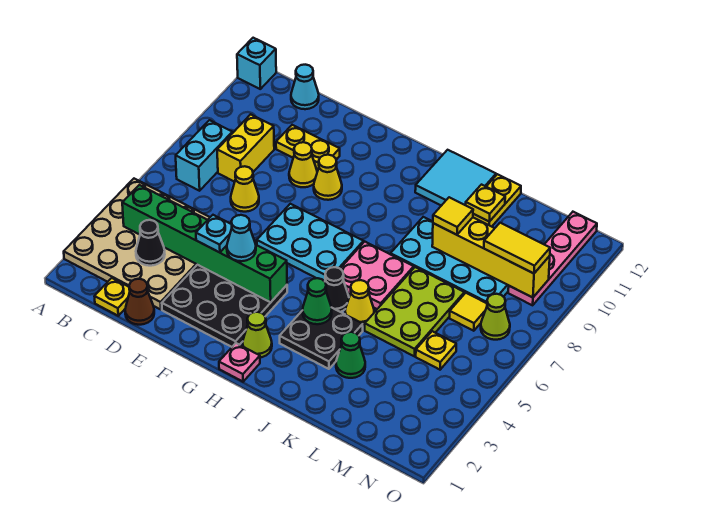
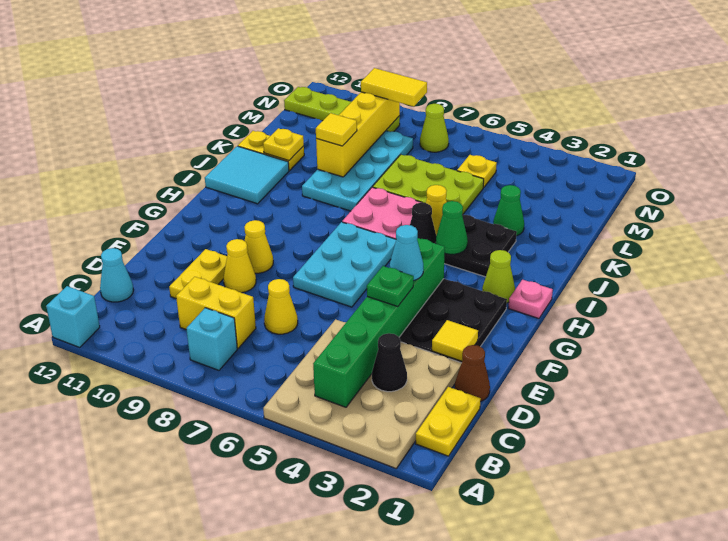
cyan brick B7:B8 level 1 -> cyan brick B8 level 1
yellow plate C1 level 1 -> yellow plate B1:C1 level 1
cyan plate E4 level 3 -> green plate E4 level 3
yellow tile M7 level 1 -> yellow tile E2 level 2
yellow tile M9:N9 level 3 -> yellow tile N8:N9 level 3
pink plate N9:N12 level 1 -> lime plate N9:N12 level 1

